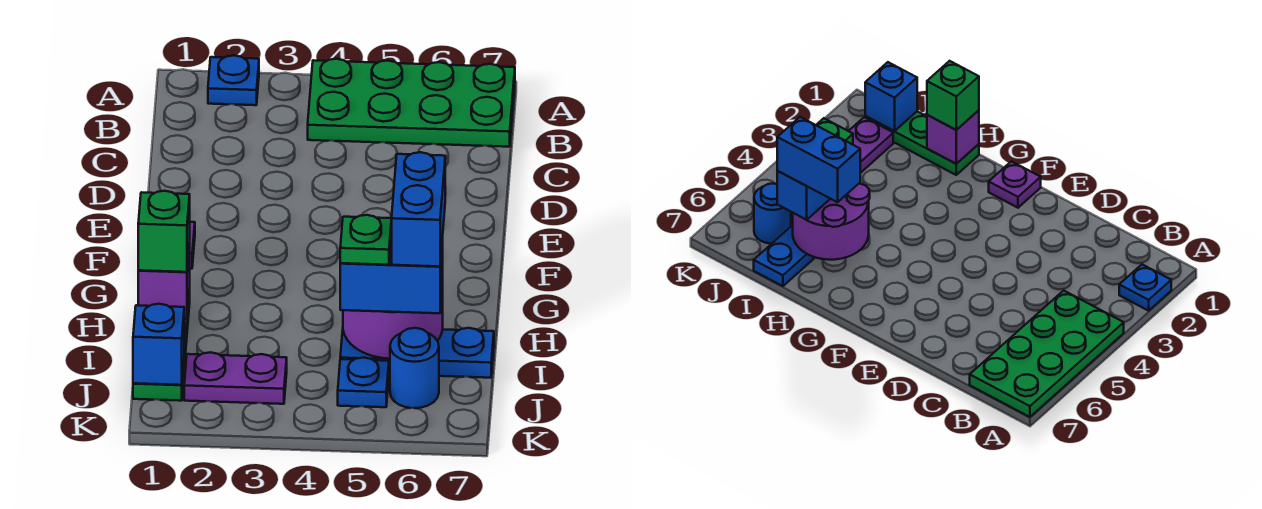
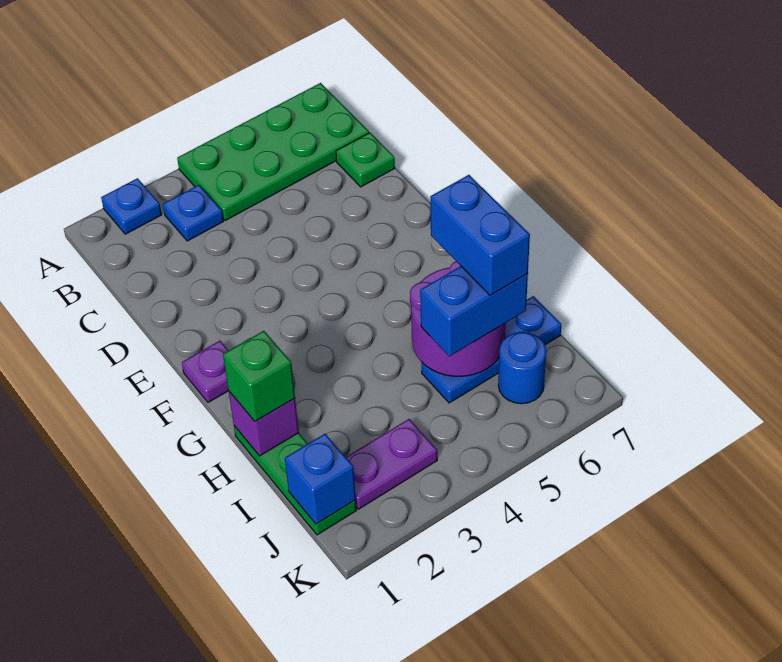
green plate I5 level 4 -> green plate C7 level 1
blue plate J5 level 1 -> blue plate B3 level 1

